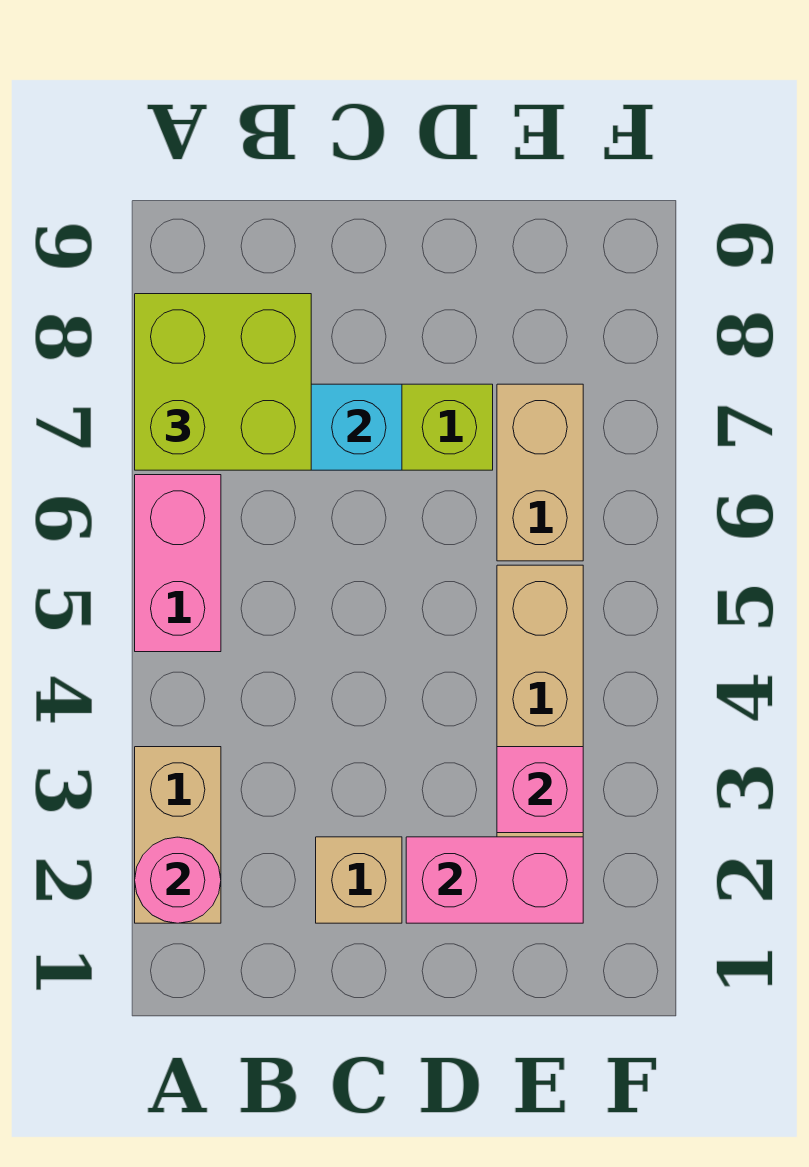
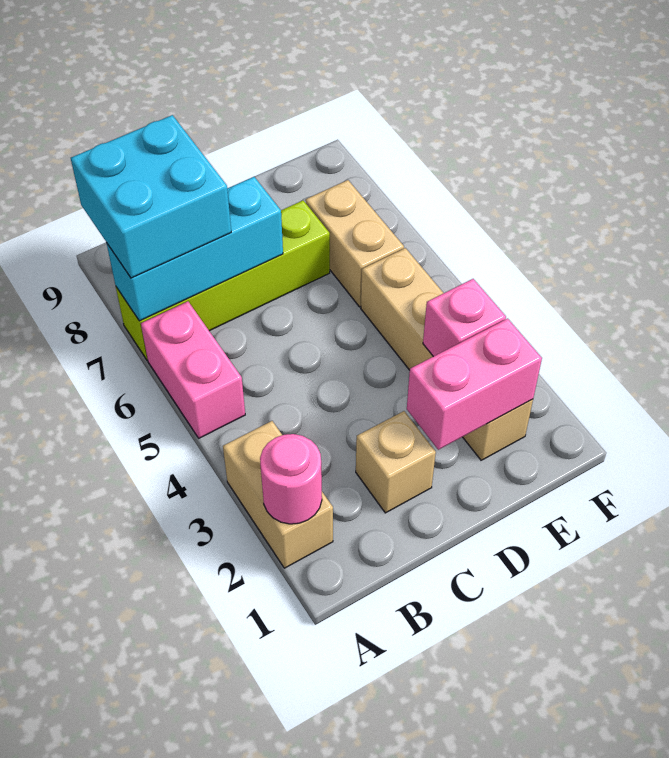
lime brick A7:B8 level 3 -> cyan brick A7:B8 level 3

